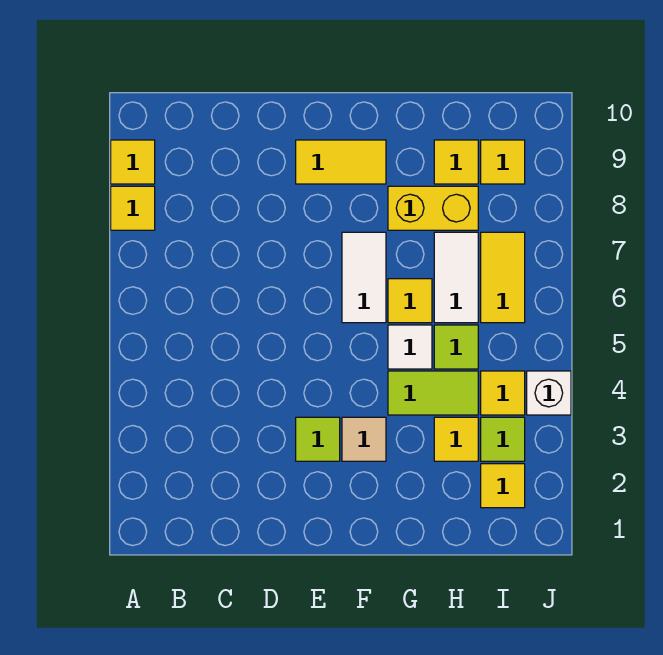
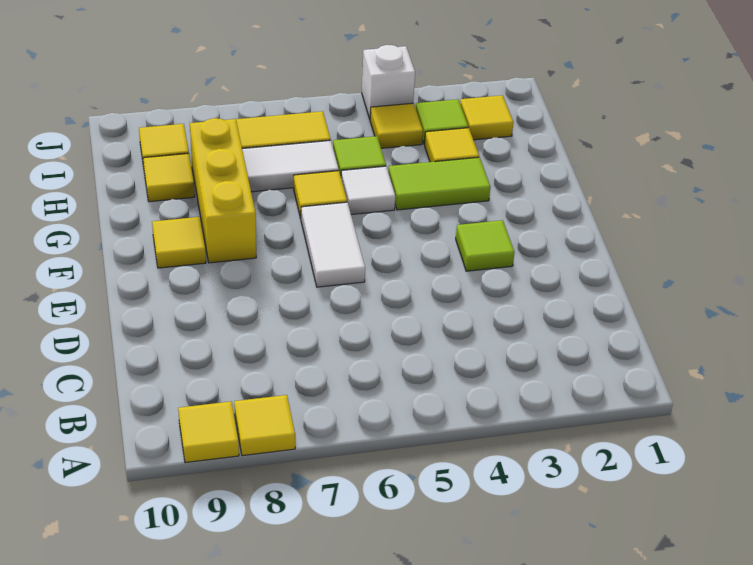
yellow tile E9:F9 level 1 -> yellow tile F9 level 1
tan tile F3 level 1 -> none
white tile F6:F7 level 1 -> white tile E6:F6 level 1
lime tile G4:H4 level 1 -> lime tile G3:G4 level 1
yellow brick G8:H8 level 1 -> yellow brick F8:H8 level 1

